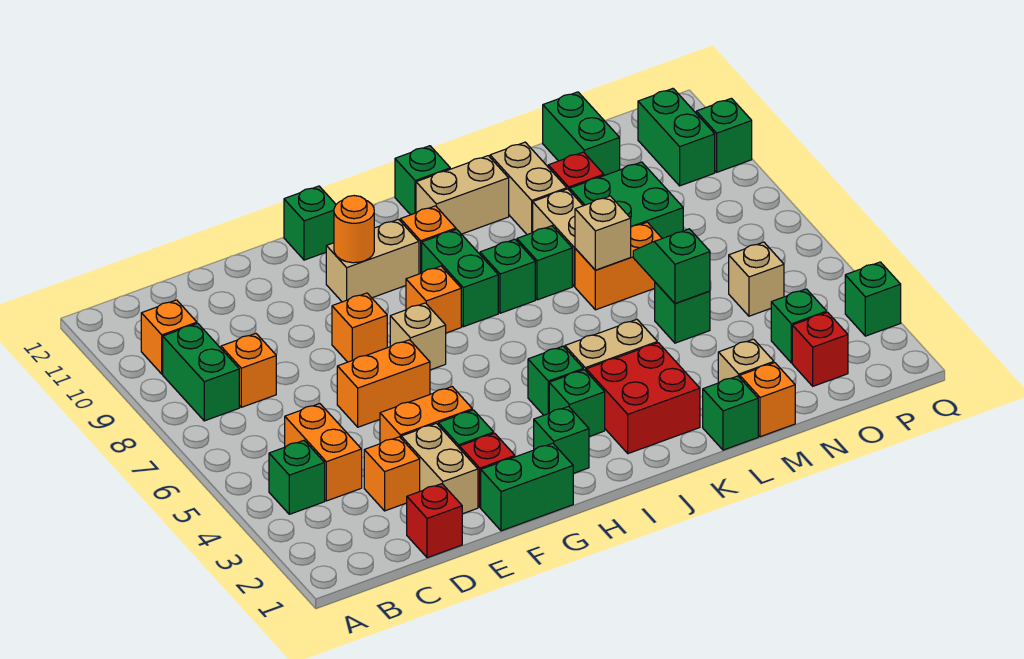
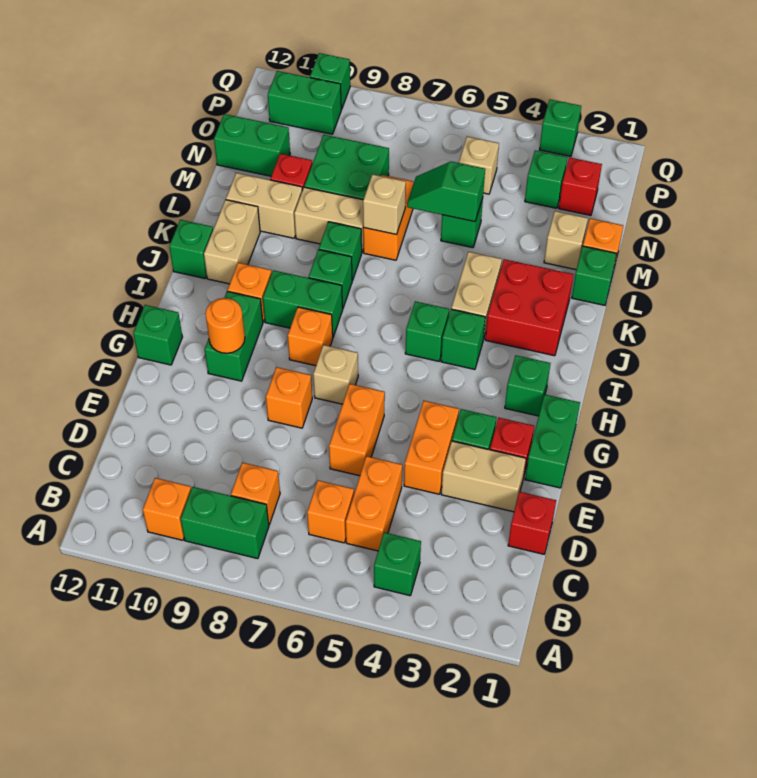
orange brick C4:C5 level 1 -> orange brick C5:D5 level 1
orange brick D3 level 1 -> orange brick C6 level 1
tan brick G10:H10 level 1 -> green brick G10:H10 level 1
green brick I3 level 1 -> green brick I5 level 1

